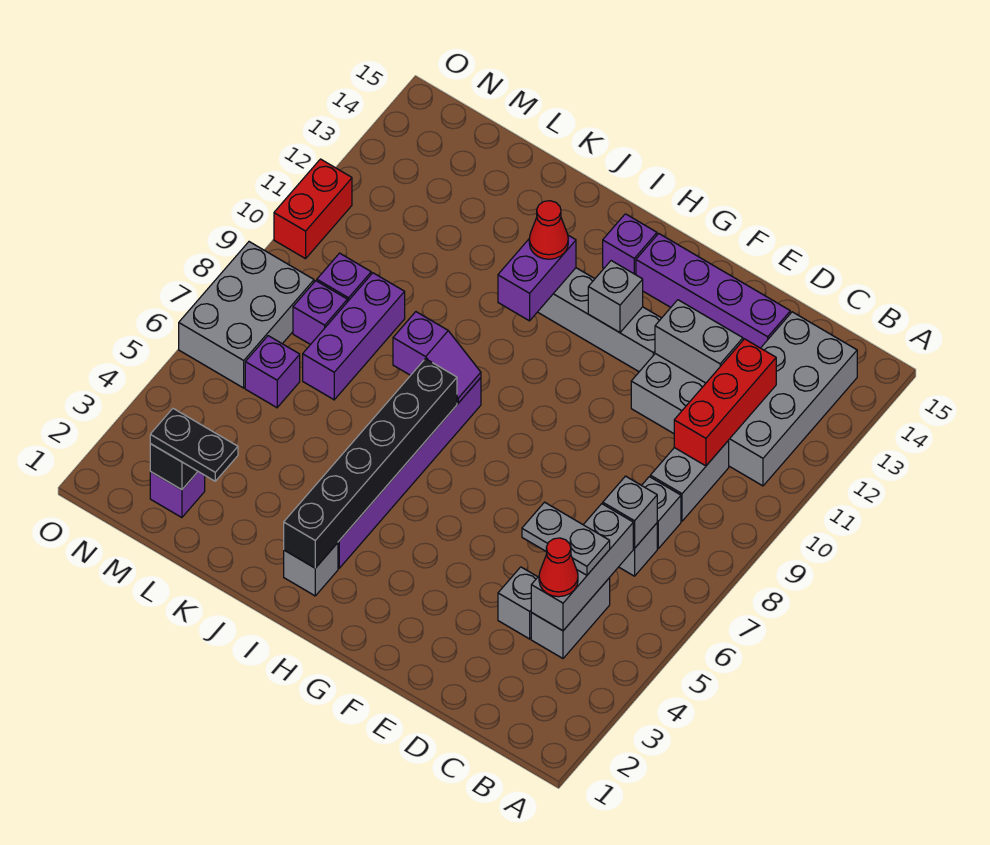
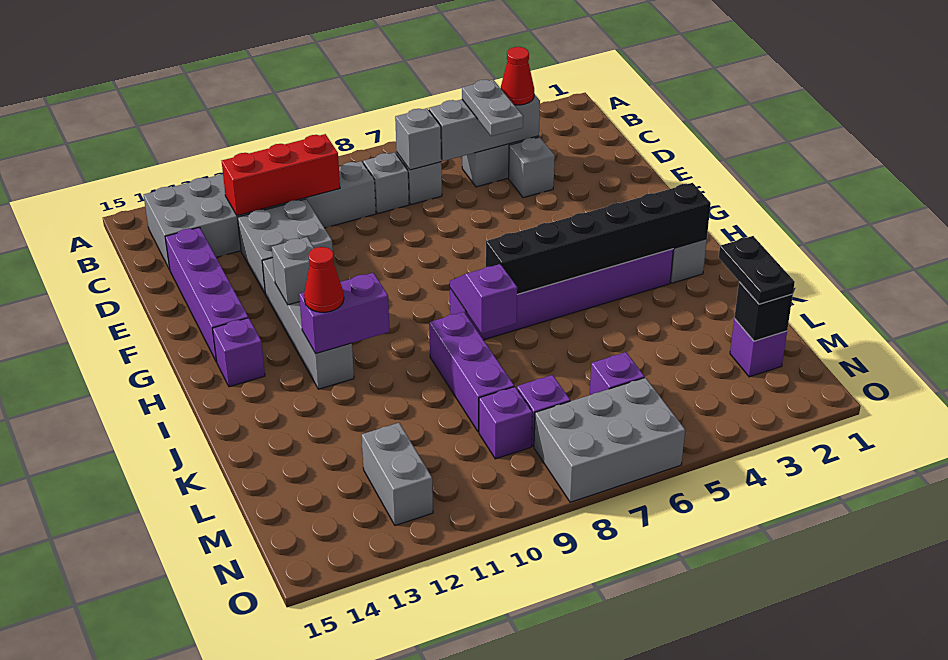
grey brick D12:E12 level 2 -> grey brick M12:N12 level 1
purple brick L7:L9 level 1 -> purple brick J9:L9 level 1
red brick O10:O11 level 1 -> none

